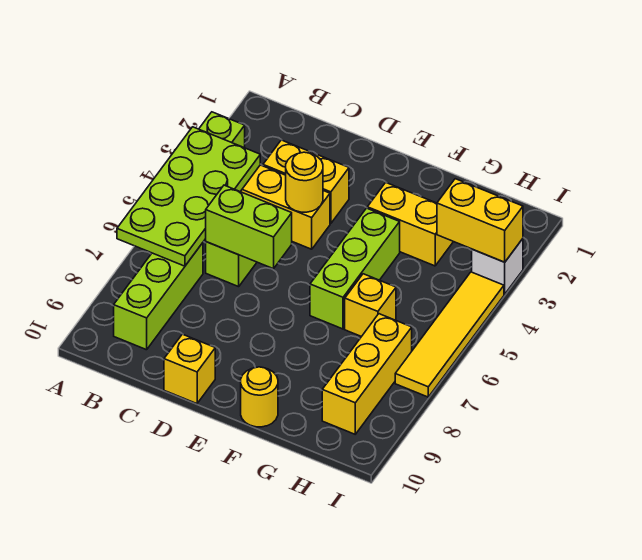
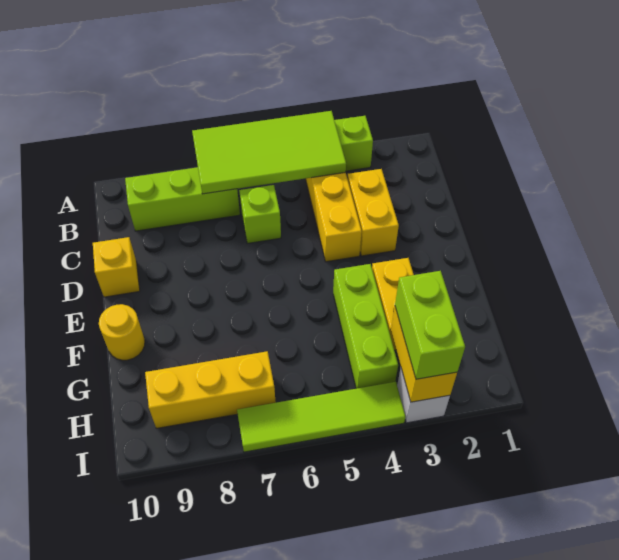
lime plate A4:B7 level 2 -> lime tile A4:B7 level 2
lime brick C6:D6 level 2 -> lime brick H3:I3 level 3
yellow round brick D4 level 2 -> none
lime brick F4:F6 level 1 -> lime brick F4:H4 level 1
yellow brick G6 level 1 -> none
yellow tile I4:I7 level 1 -> lime tile I4:I7 level 1

